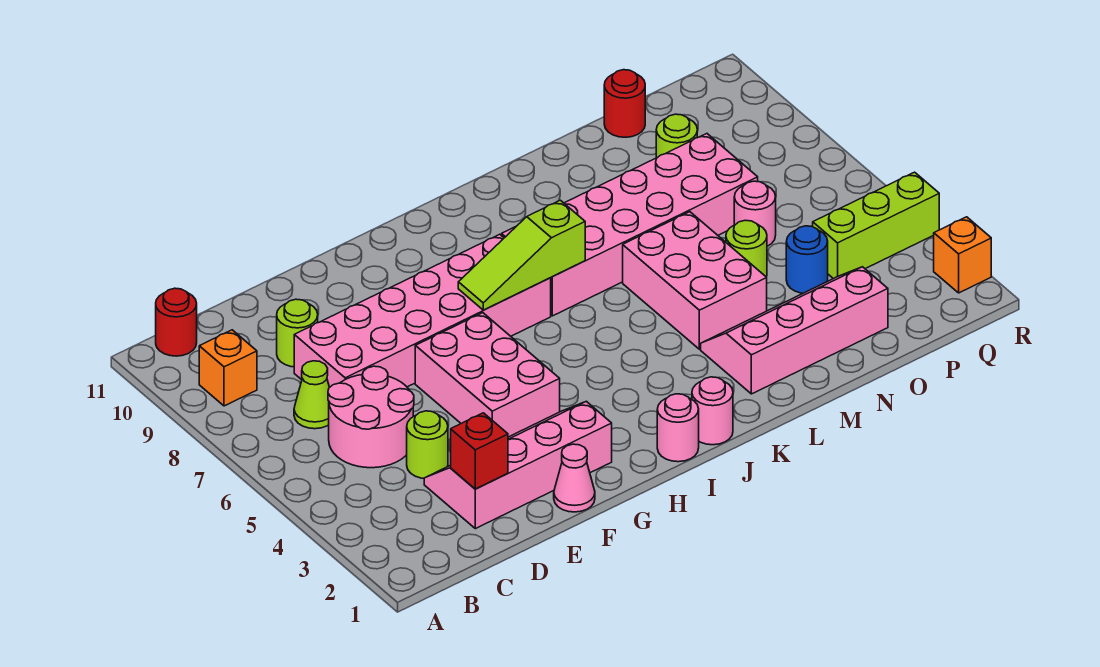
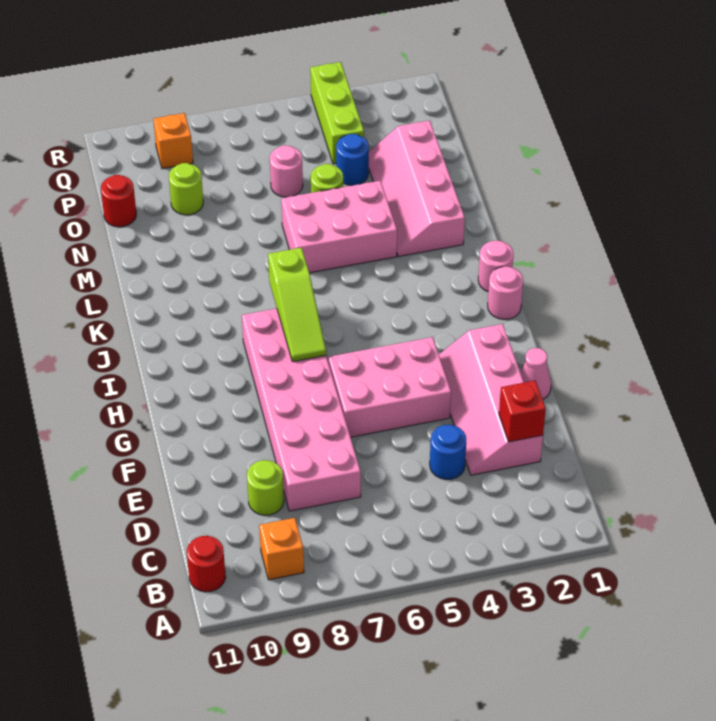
pink round brick C5:D6 level 1 -> none
lime cone C7 level 1 -> none
lime round brick D4 level 1 -> blue round brick D4 level 1
pink brick J7:O8 level 1 -> none
orange brick R2 level 1 -> orange brick Q9 level 1

